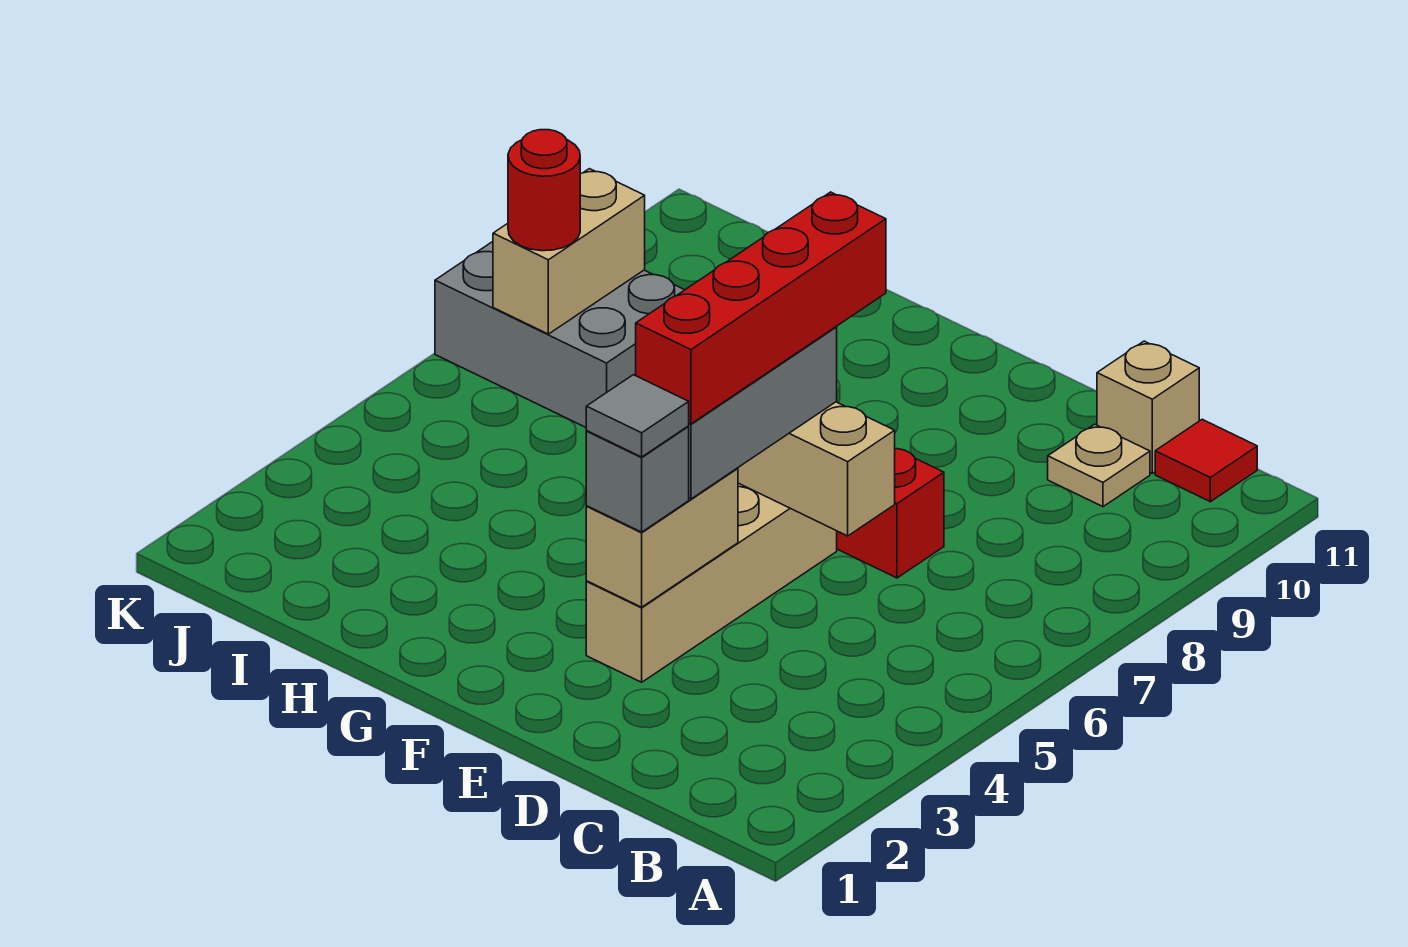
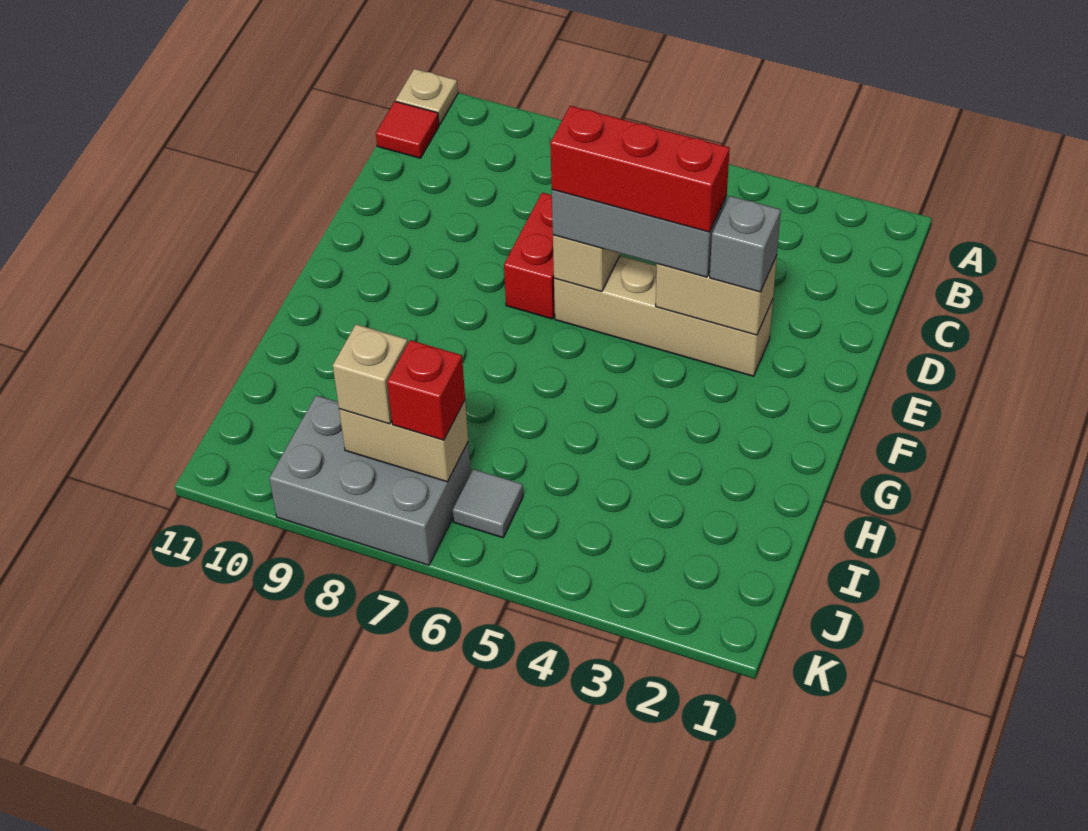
tan plate C10 level 1 -> tan plate A11 level 1
tan brick C11 level 1 -> tan brick J8 level 3
grey tile E3 level 4 -> grey tile J6 level 1
red brick E4:E7 level 4 -> red brick E4:E6 level 4
grey brick I7:K8 level 1 -> grey brick J7:K9 level 1
red round brick J7 level 3 -> red brick J7 level 3

